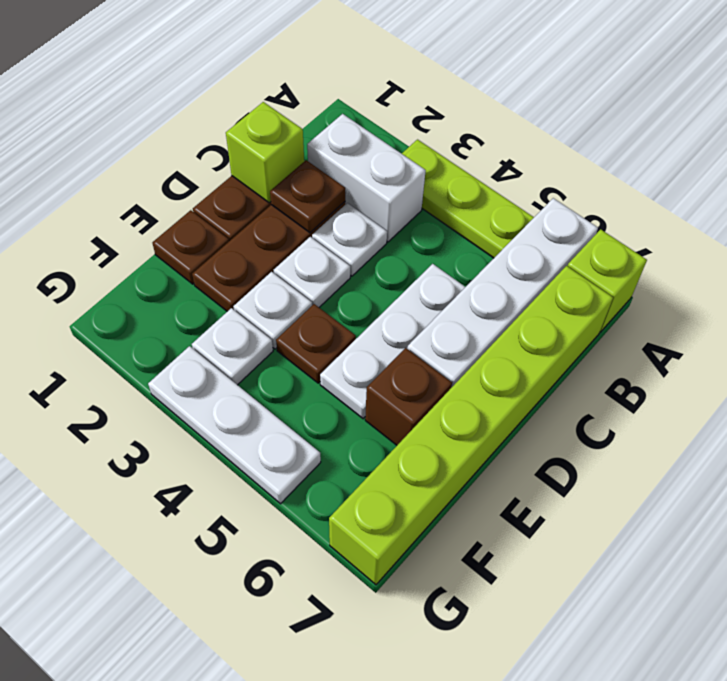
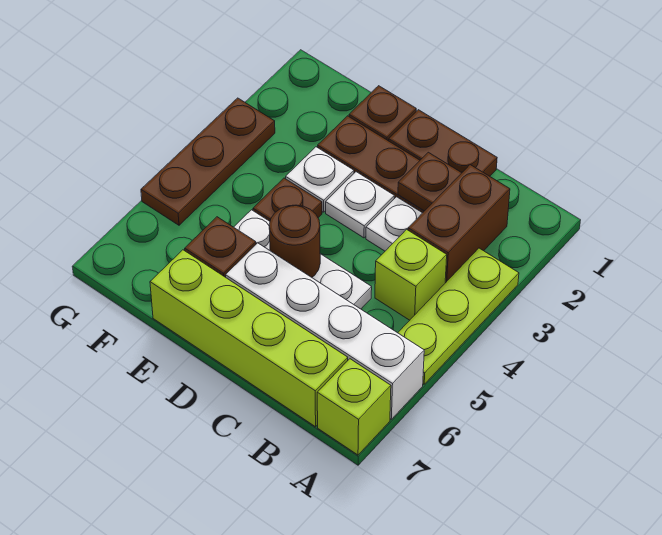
white brick B2:B3 level 1 -> brown brick B2:B3 level 1
lime brick B7:G7 level 1 -> lime brick B7:E7 level 1
lime brick C1 level 2 -> lime brick B4 level 1
none -> brown round brick D5 level 2
white plate F3 level 1 -> none
white plate G3:G5 level 1 -> brown plate G3:G5 level 1

